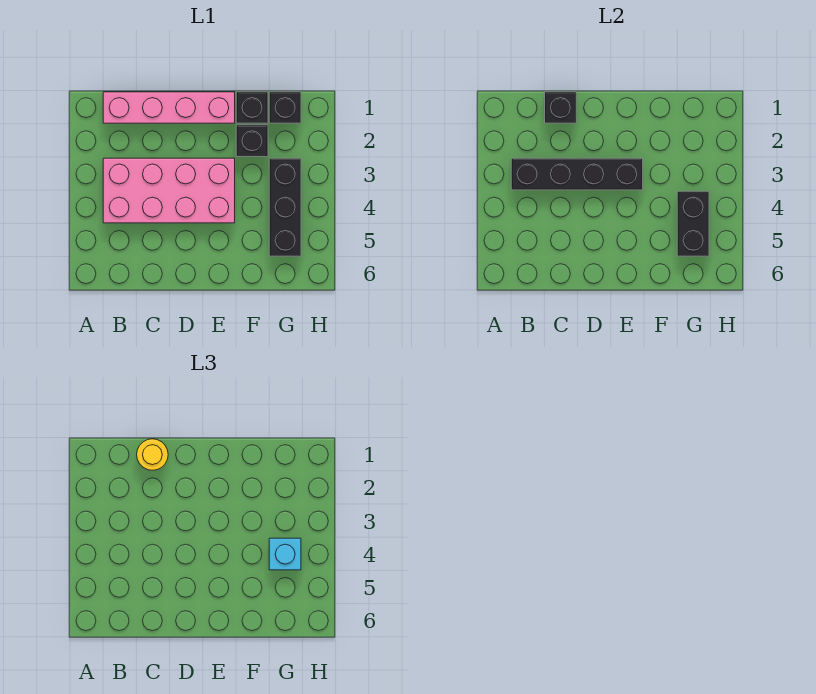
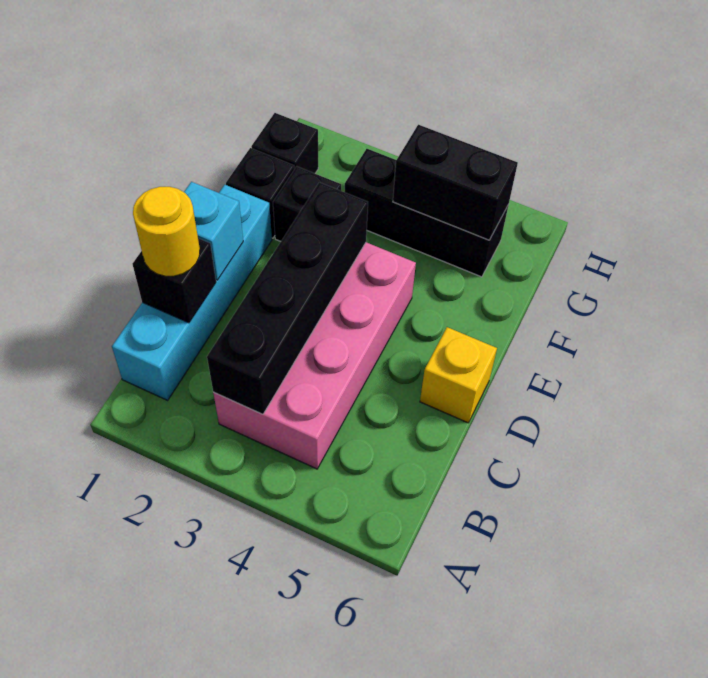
pink brick B1:E1 level 1 -> cyan brick B1:E1 level 1
none -> yellow brick D6 level 1
cyan brick G4 level 3 -> cyan brick D1 level 2

